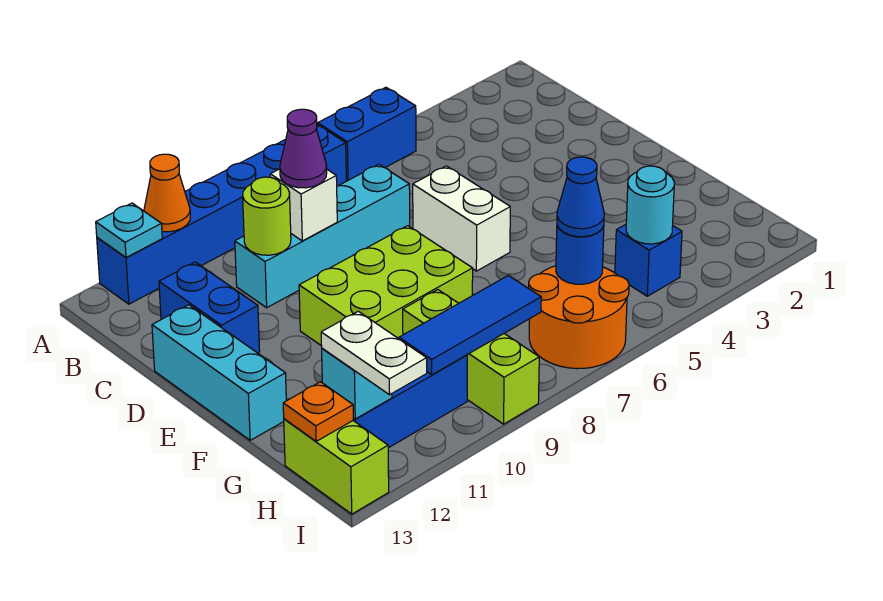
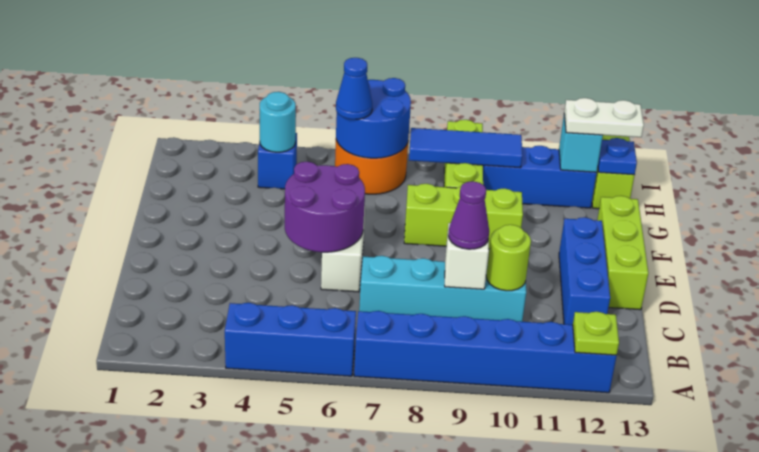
blue brick A5:A6 level 1 -> blue brick A4:A6 level 1
orange cone A11 level 2 -> none
cyan plate A12 level 2 -> lime plate A12 level 2
blue brick C12:D12 level 1 -> blue brick C12:E12 level 1
none -> purple round brick D5:E6 level 2
cyan brick D13:F13 level 1 -> lime brick D13:F13 level 1
lime brick E8:F10 level 1 -> lime brick F8:F10 level 1
blue round brick H6 level 2 -> blue round brick H6:I7 level 2
white plate H12:I12 level 3 -> white plate H12:H13 level 3
orange plate H13 level 2 -> blue plate H13 level 2

